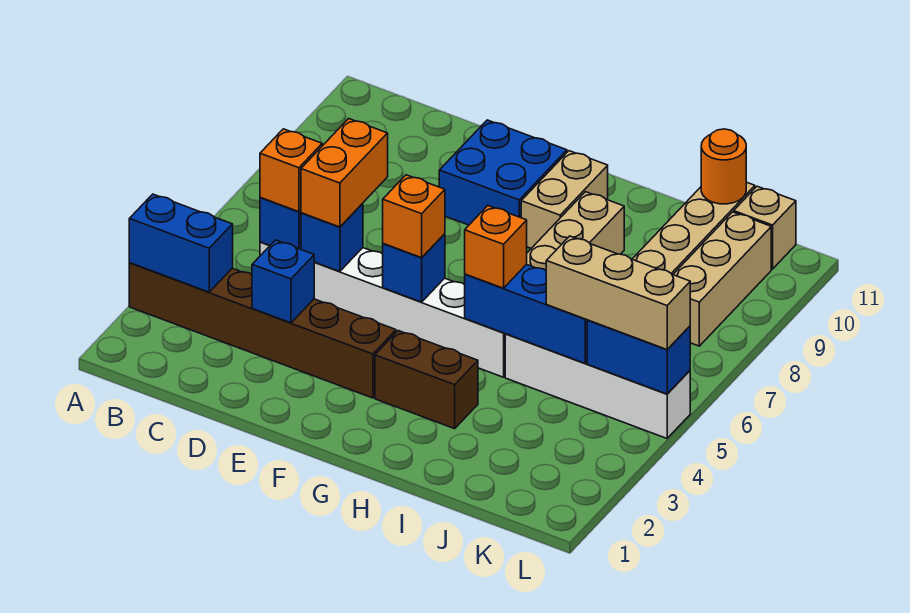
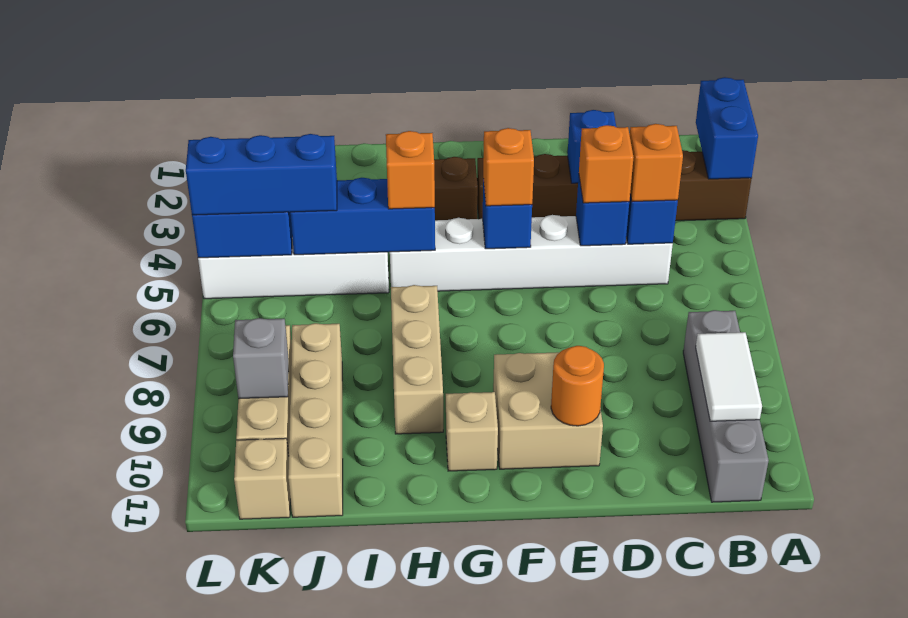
blue brick A3:B3 level 2 -> blue brick A2:A3 level 2
none -> grey brick B8:B11 level 1
none -> white tile B9:B10 level 2
orange brick D5:D6 level 3 -> orange brick D5 level 3
blue brick E9:F10 level 1 -> tan brick E9:F10 level 1
tan brick G9:G10 level 1 -> tan brick G10 level 1
tan brick J5:L5 level 3 -> blue brick J5:L5 level 3
orange round brick J11 level 2 -> orange round brick E10 level 2
none -> grey brick K9 level 2

